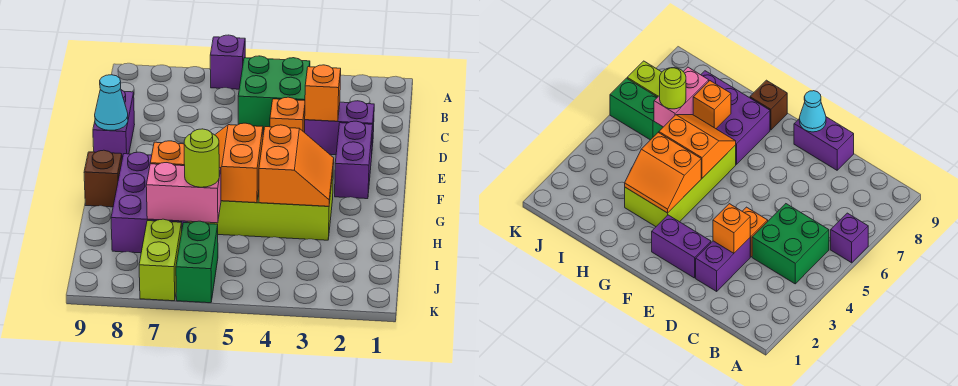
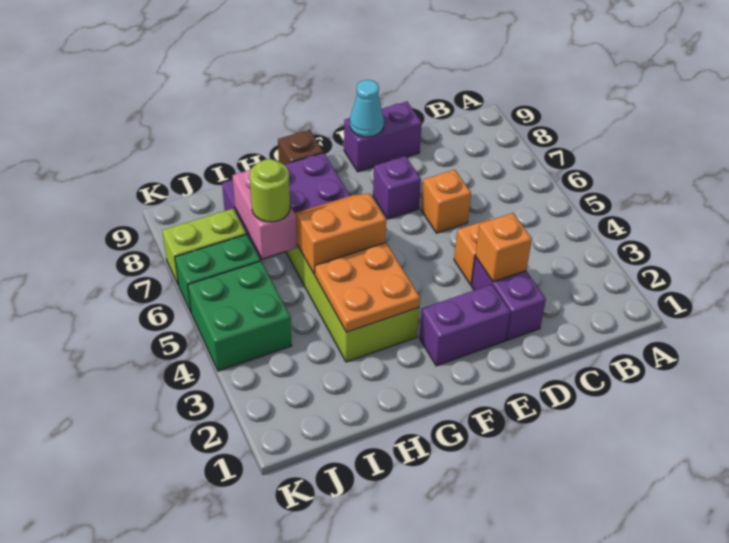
purple brick A6 level 1 -> purple brick E7 level 1
green brick B4:C5 level 1 -> green brick J4:K5 level 1
orange slope G3:H4 level 2 top 4 -> orange plate G3:H4 level 2
orange brick H7 level 2 -> orange brick D6 level 1

